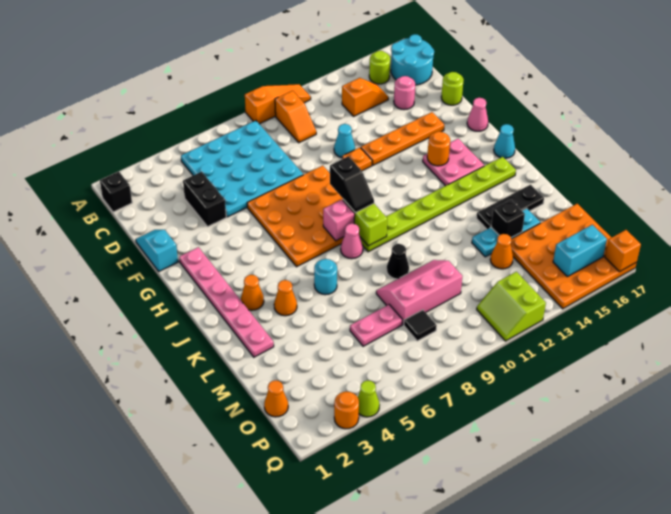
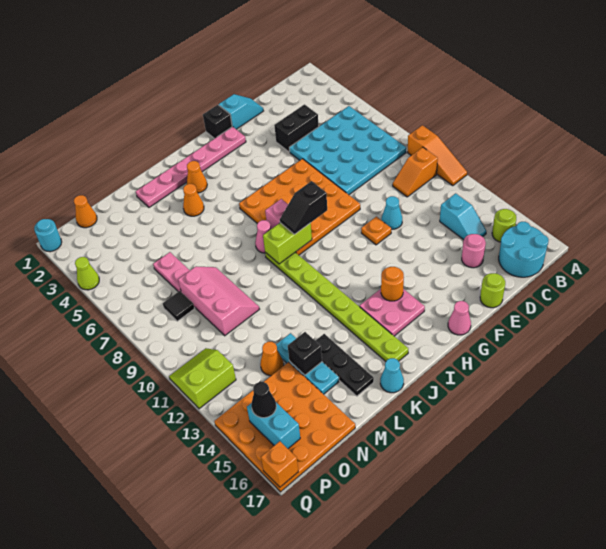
black brick B1 level 1 -> black brick G1 level 1
orange slope C13:C14 level 1 top 13 -> cyan slope C13:C14 level 1 top 13
orange plate F12:F15 level 1 -> none
cyan cone I17 level 1 -> cyan cone K17 level 1
cyan round brick K6 level 1 -> cyan round brick Q1 level 1
black cone L9 level 1 -> black cone P15 level 3
orange round brick Q3 level 1 -> none

